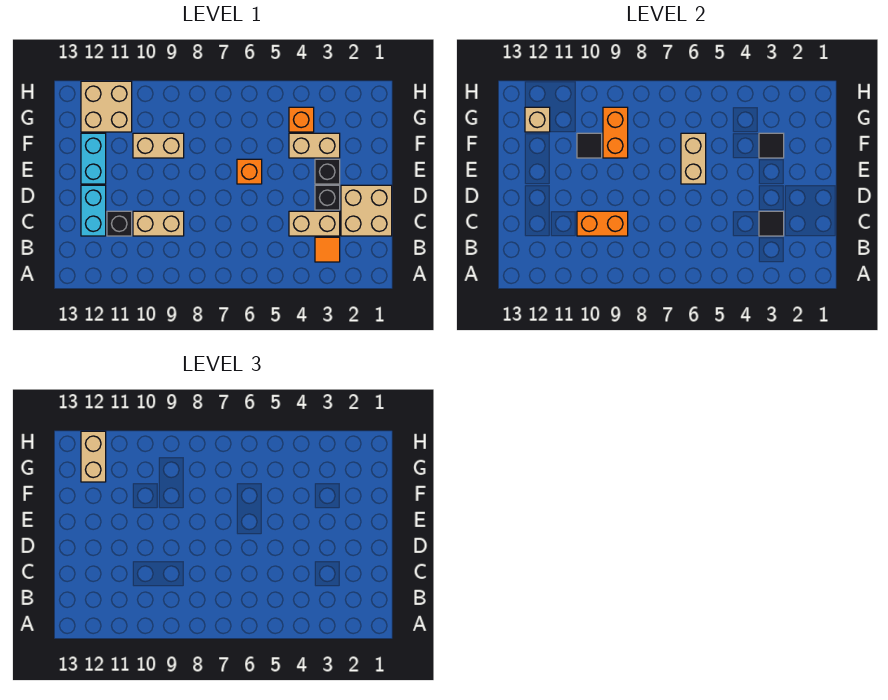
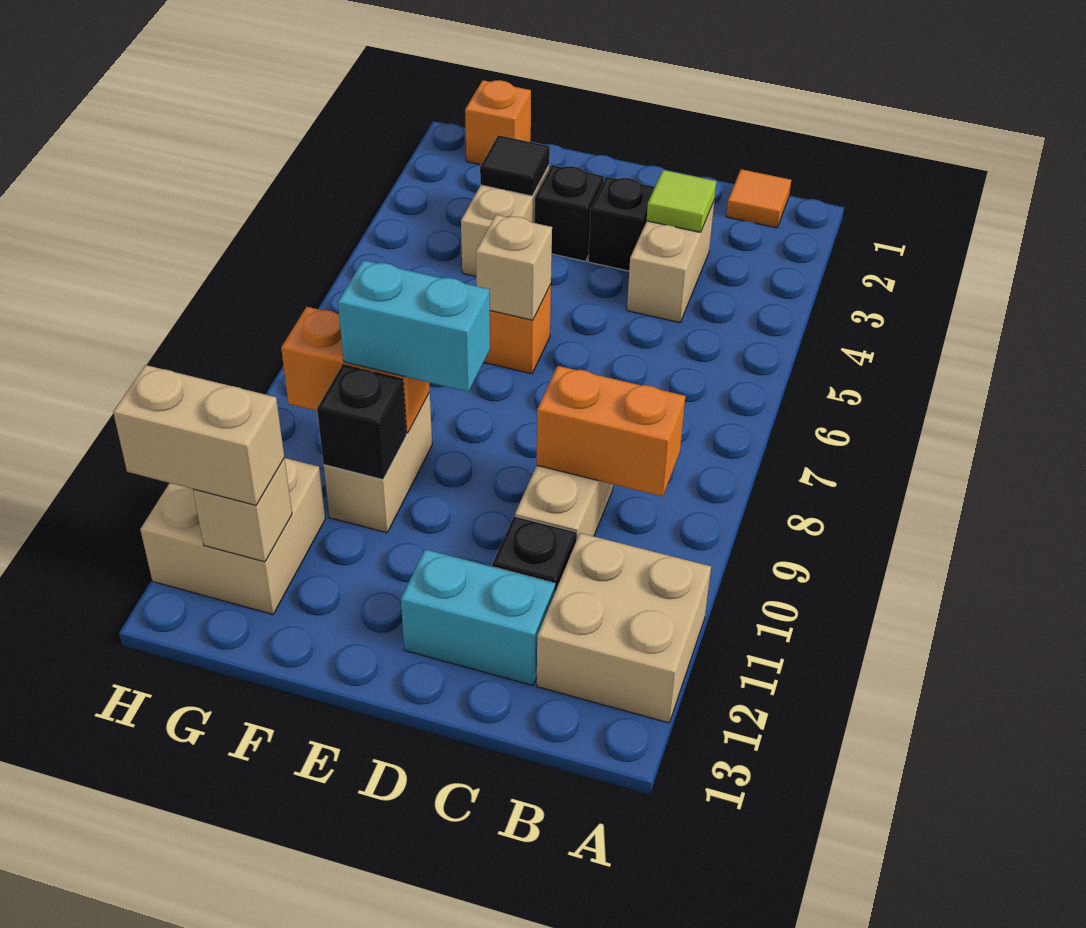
orange tile B3 level 1 -> orange tile B1 level 1
tan brick C1:D2 level 1 -> tan brick A11:B12 level 1
black tile C3 level 2 -> lime tile C3 level 2
orange brick C9:C10 level 2 -> orange brick B9:C9 level 2
tan brick E6:F6 level 2 -> tan brick E6 level 2
cyan brick E12:F12 level 1 -> cyan brick E9:F9 level 3
black tile F10 level 2 -> black brick F10 level 2
orange brick G4 level 1 -> orange brick G1 level 1

